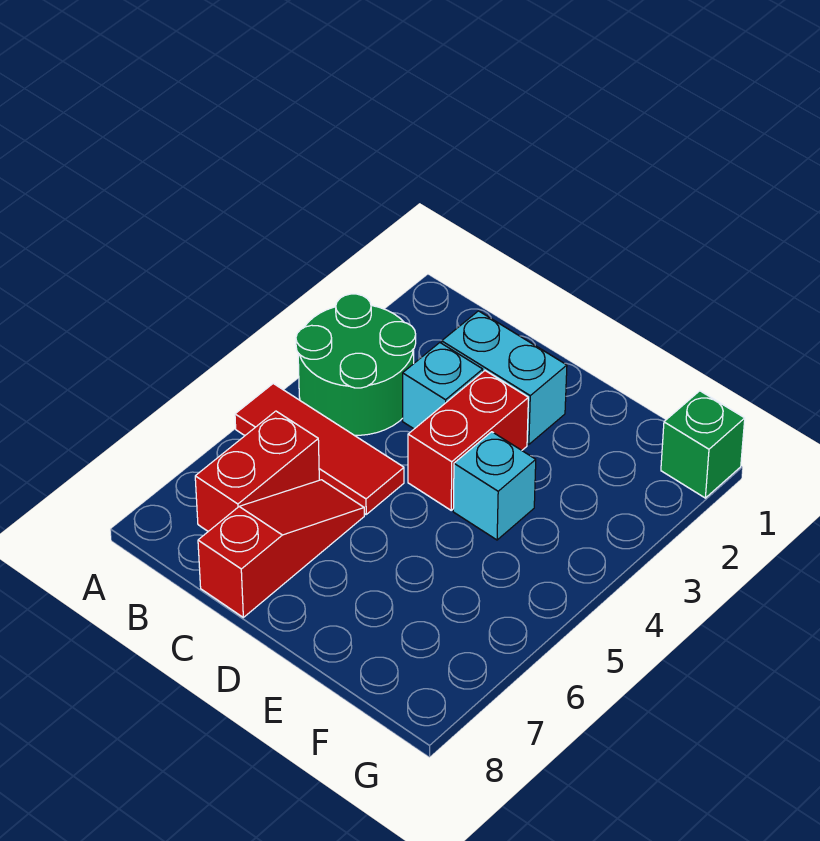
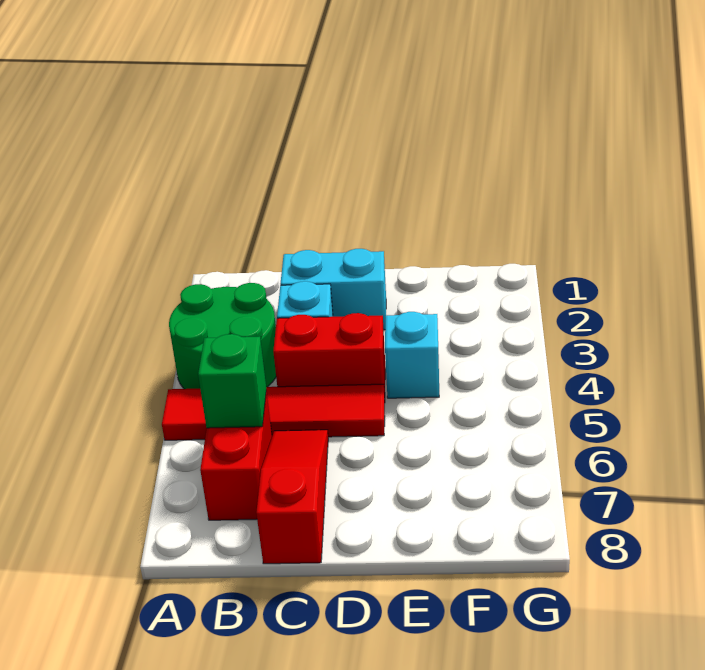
red tile A5:C5 level 1 -> red tile A5:D5 level 1
red brick D3:D4 level 1 -> red brick C4:D4 level 1
green brick G1 level 1 -> green brick B6 level 2

